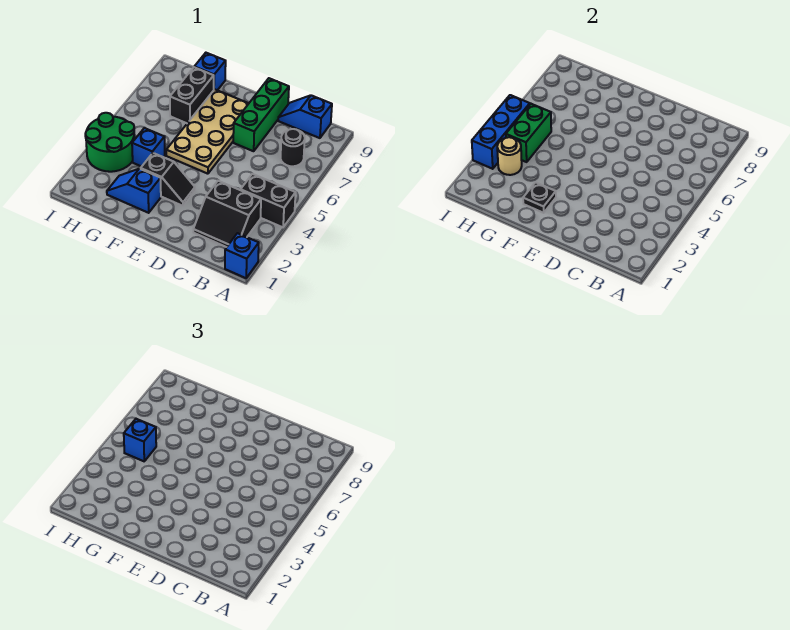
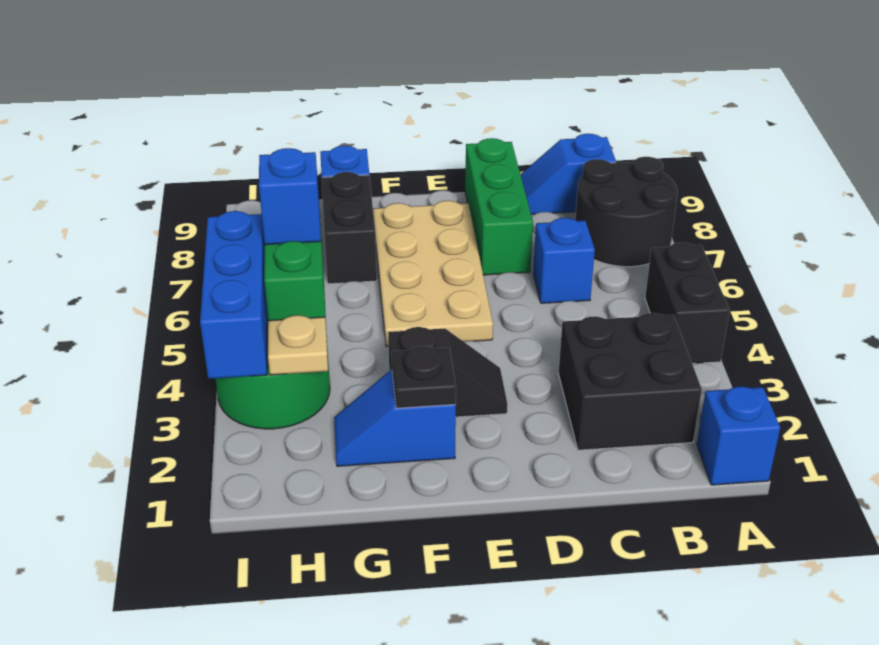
black brick A4:B4 level 1 -> black brick A4:A5 level 1
black slope B2:C3 level 1 top 3 -> black brick B2:C3 level 1
black round brick B7 level 1 -> black round brick A7:B8 level 1
blue brick G4 level 1 -> blue brick C6 level 1
tan round brick H3 level 2 -> tan plate H3 level 2

